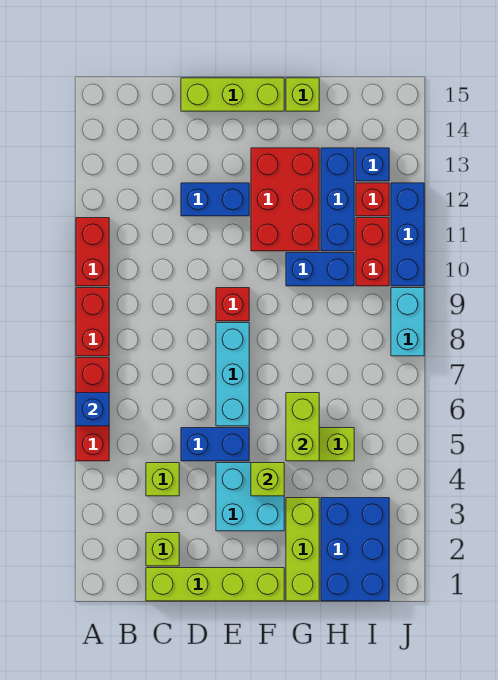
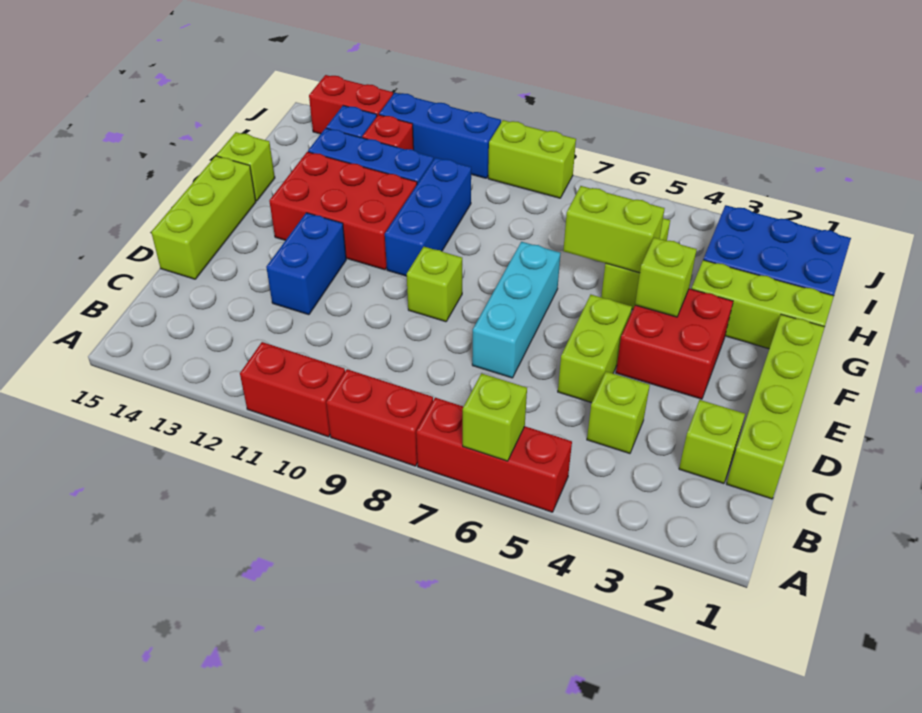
blue brick A6 level 2 -> lime brick A6 level 2
blue brick D5:E5 level 1 -> lime brick D5:E5 level 1
cyan brick E3:F4 level 1 -> red brick E3:F4 level 1
cyan brick E6:E8 level 1 -> cyan brick D7:F7 level 1
red brick E9 level 1 -> lime brick E9 level 1
blue brick G10:H10 level 1 -> blue brick F10:H10 level 1
red brick I10:I11 level 1 -> red brick J13:J14 level 1
cyan brick J8:J9 level 1 -> lime brick J8:J9 level 1

